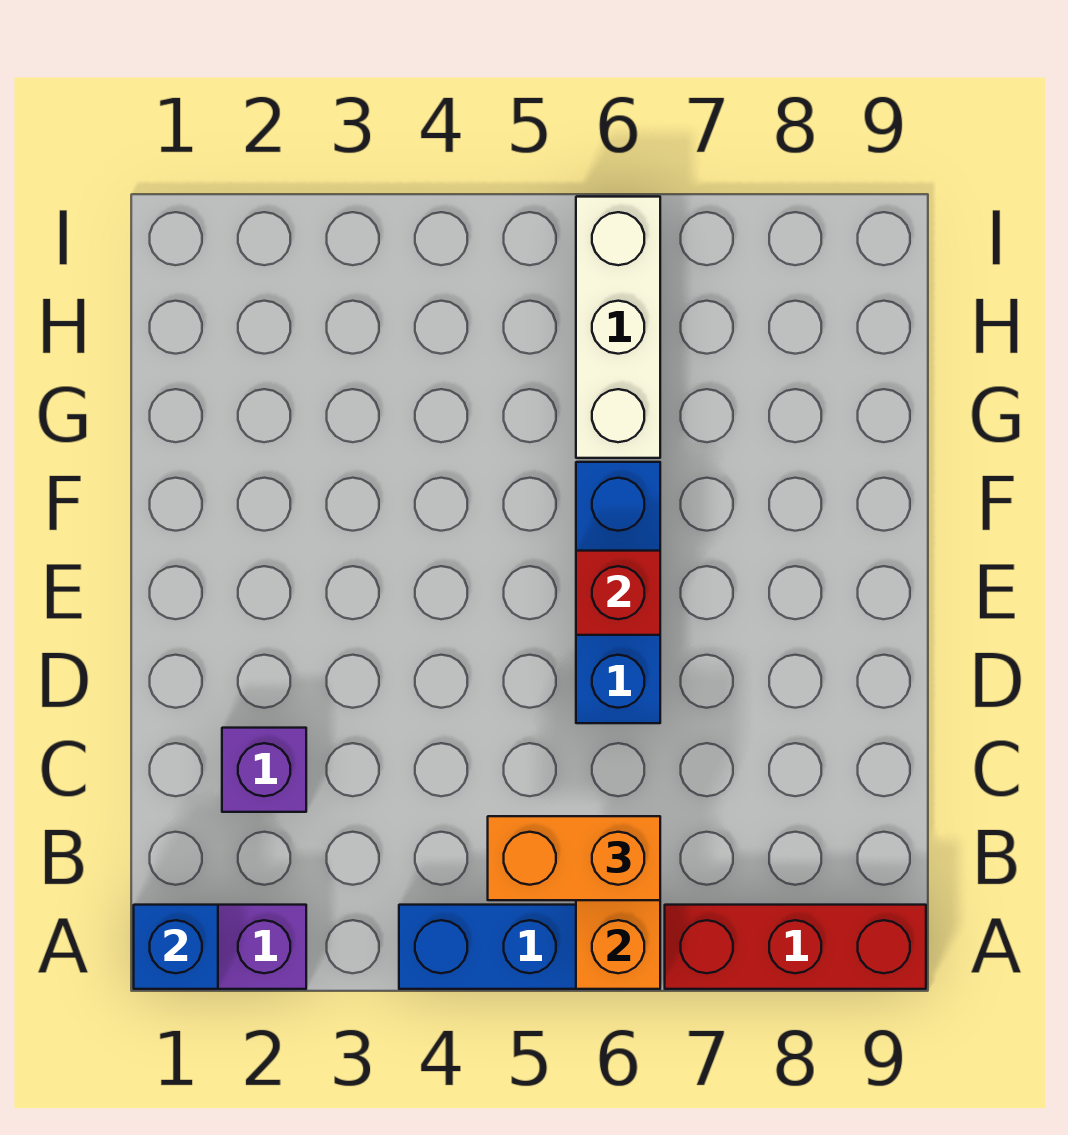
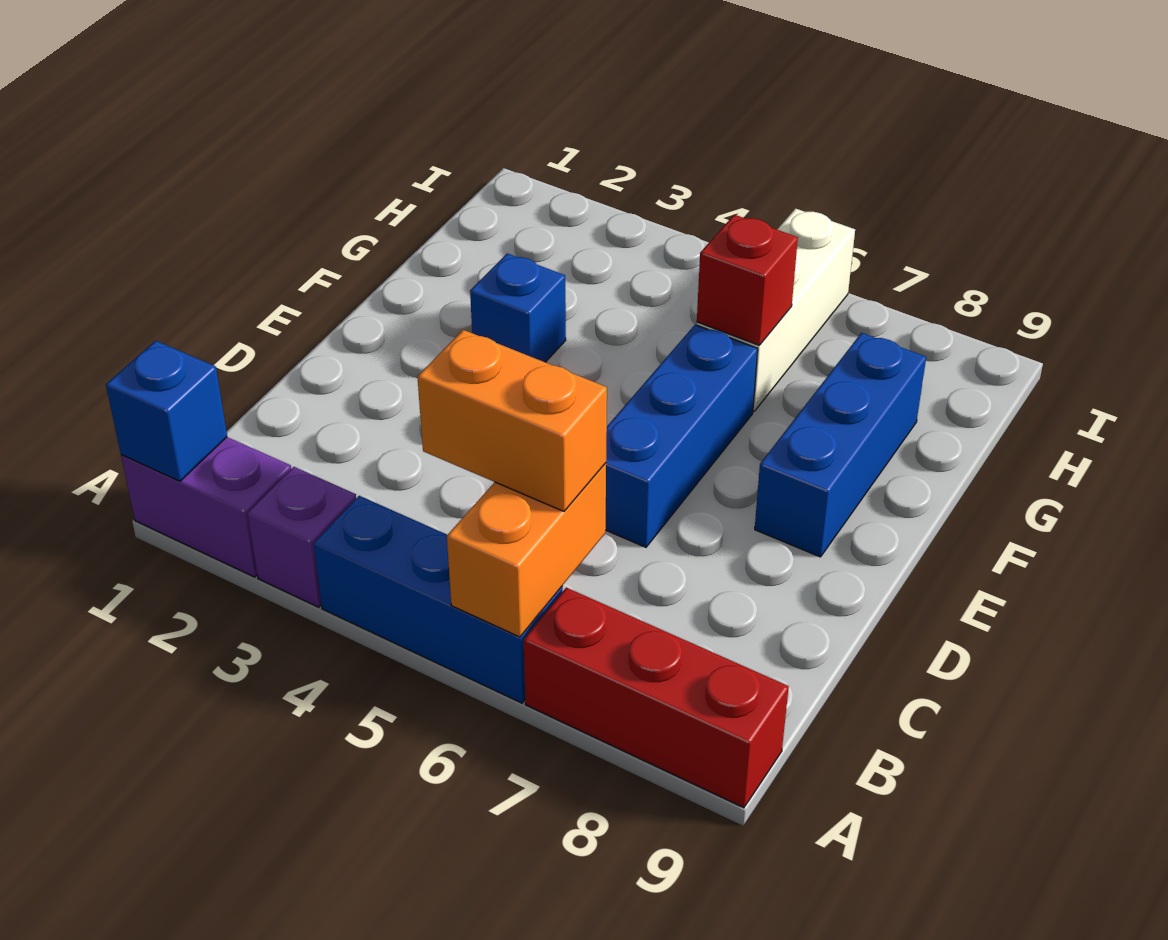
purple brick C2 level 1 -> purple brick A3 level 1
red brick E6 level 2 -> red brick G6 level 2
none -> blue brick E8:G8 level 1
none -> blue brick F3 level 1

